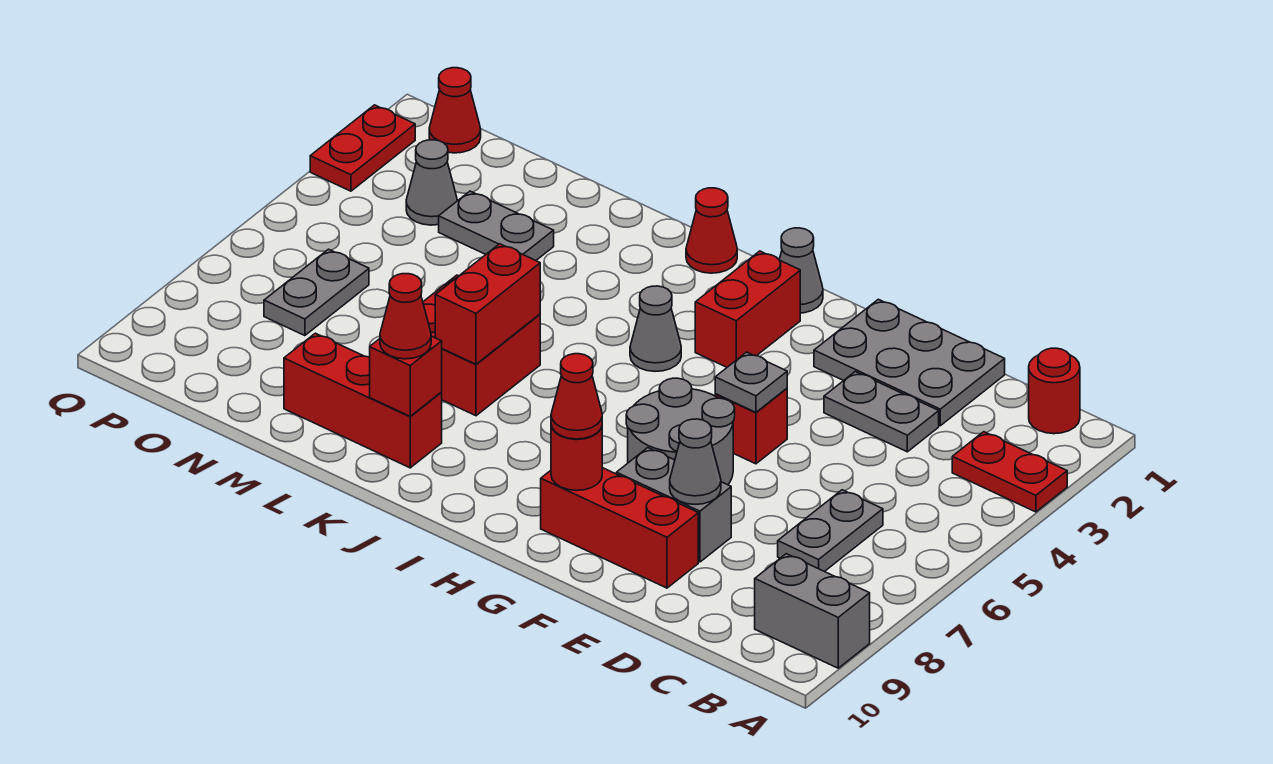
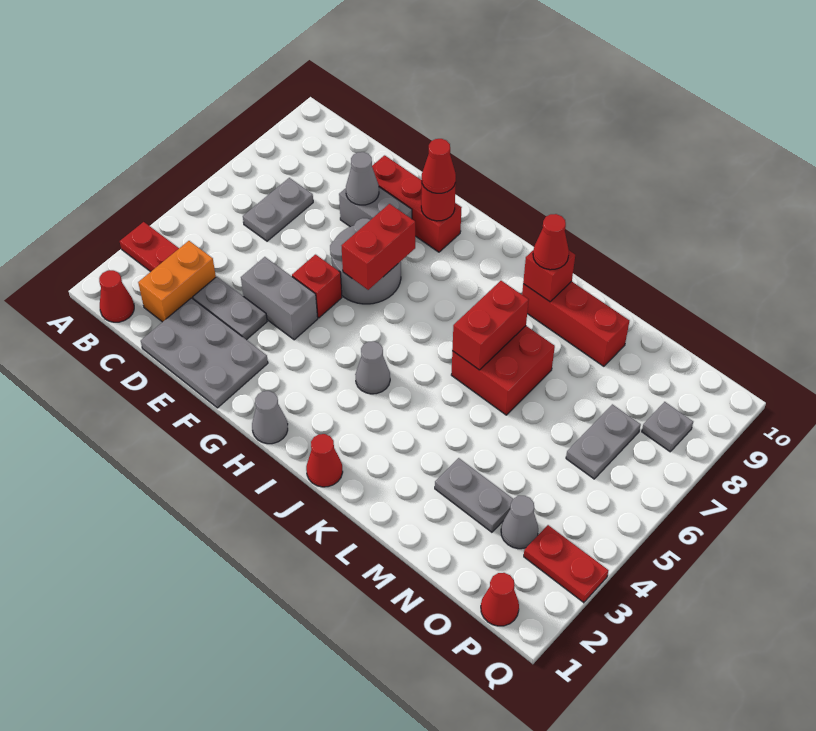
grey brick A9:B9 level 1 -> grey brick E4:F4 level 1
red round brick B1 level 1 -> red cone B1 level 1
none -> orange brick C2:C3 level 1
grey plate F5 level 2 -> grey plate P8 level 1
red brick H2:H3 level 1 -> red brick G6:G7 level 2
red plate Q2:Q3 level 1 -> red plate P3:Q3 level 1

